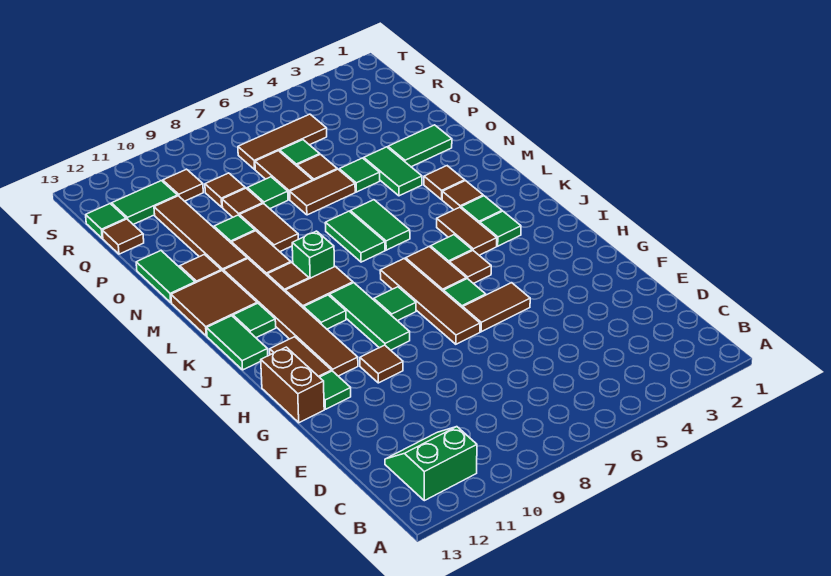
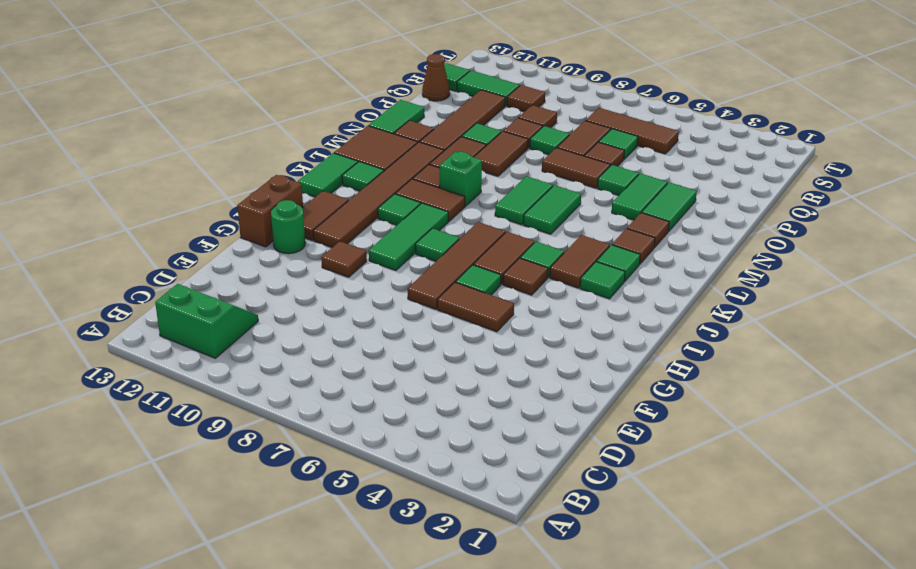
green tile G12 level 1 -> green round brick G12 level 1
green tile O2:O3 level 1 -> green tile N3:O3 level 1
brown tile Q13 level 1 -> brown cone Q13 level 1

